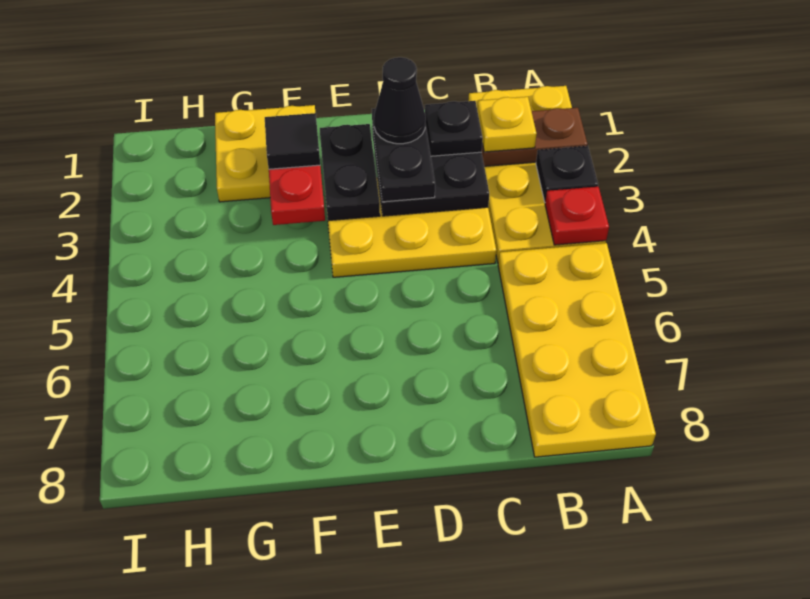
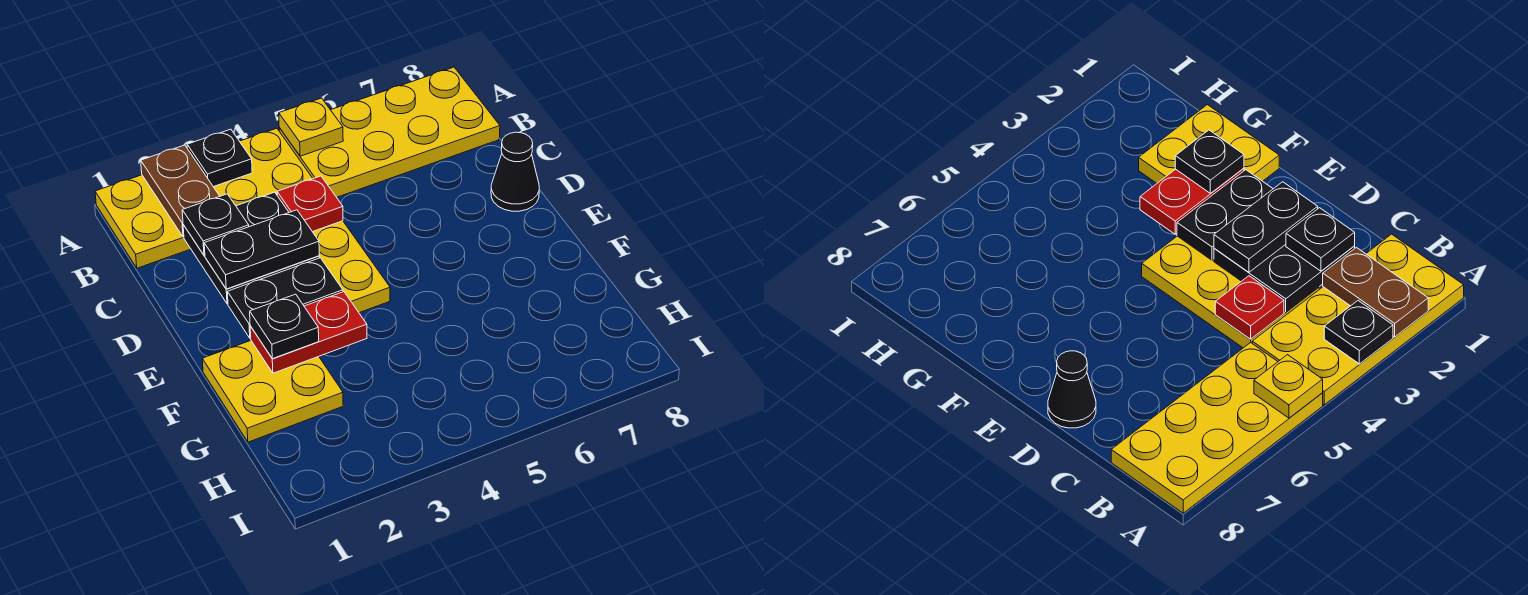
red plate A4 level 2 -> red plate C4 level 2
yellow plate B2 level 3 -> yellow plate A5 level 2
black cone D2 level 4 -> black cone D8 level 1
black tile F2 level 3 -> black plate F2 level 3

